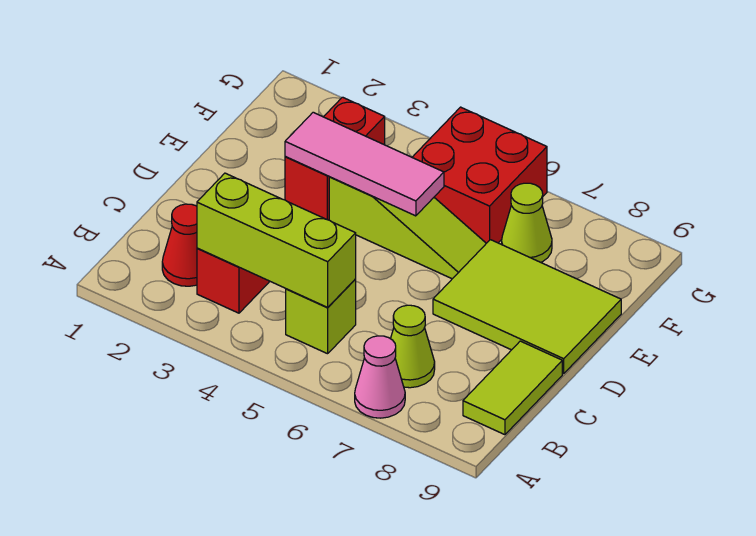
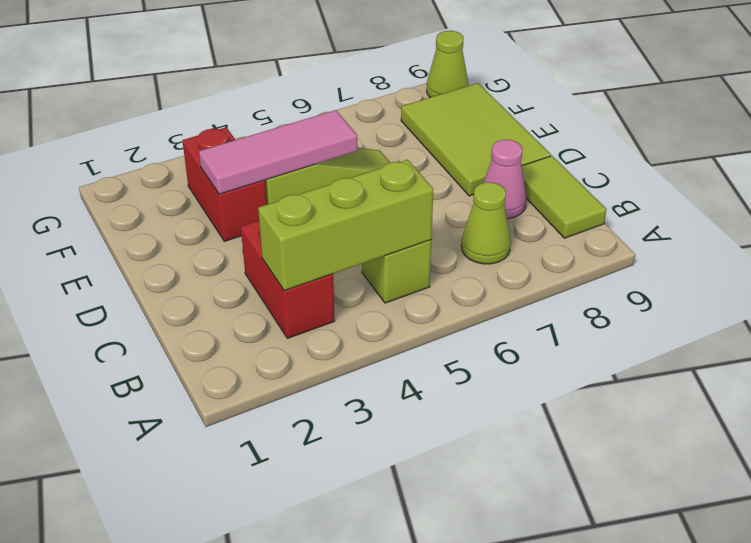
pink cone A7 level 1 -> pink cone C8 level 1
red cone B2 level 1 -> none
lime tile D7:E9 level 1 -> lime tile D8:F9 level 1
red brick F5:G6 level 1 -> none
lime cone F7 level 1 -> lime cone G9 level 1

